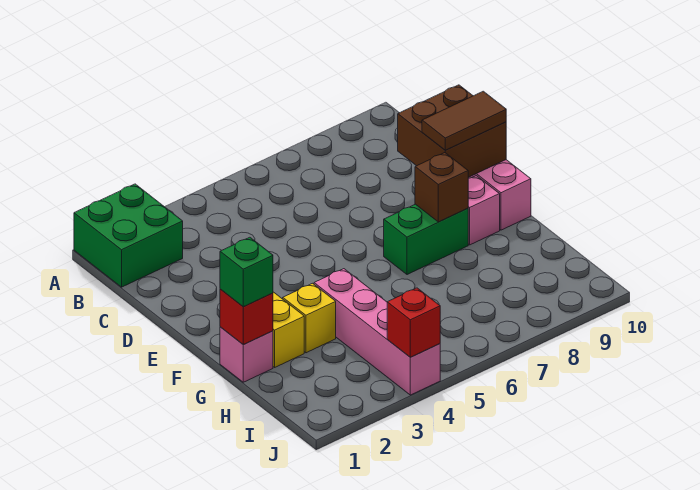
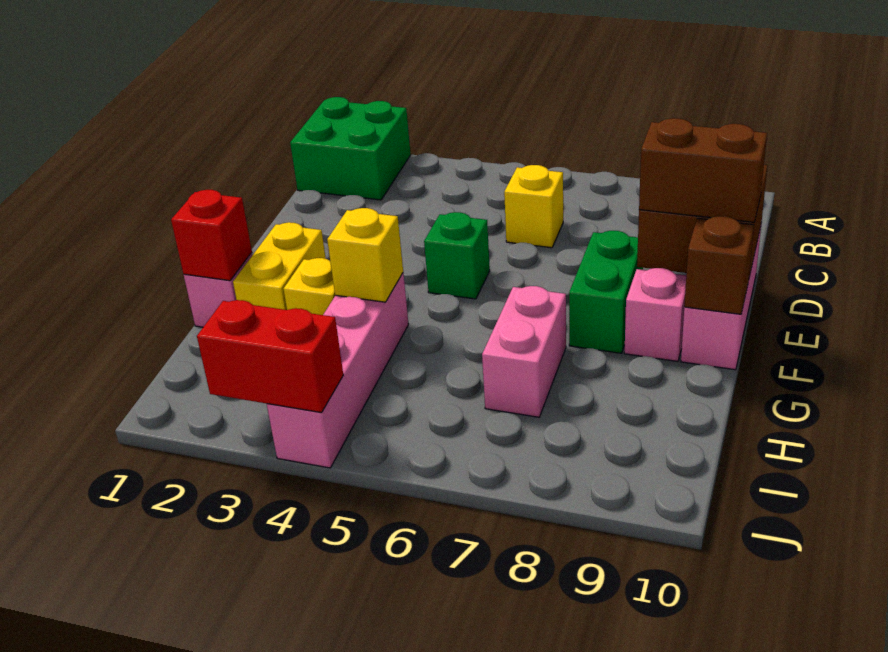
none -> yellow brick C6 level 1
brown tile E9:E10 level 3 -> brown brick E9:E10 level 3
green brick F7:F8 level 1 -> green brick E8:F8 level 1
brown brick F8 level 2 -> brown brick F10 level 2
green brick G1 level 3 -> green brick E5 level 1
none -> yellow brick G4 level 2
none -> pink brick G7:H7 level 1
red brick J4 level 2 -> red brick J3:J4 level 2

